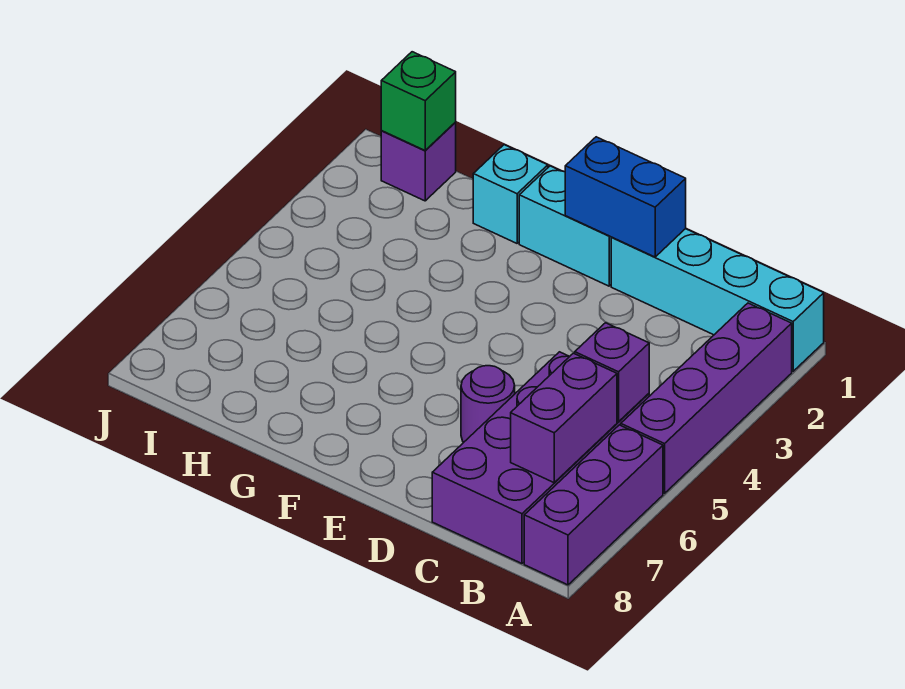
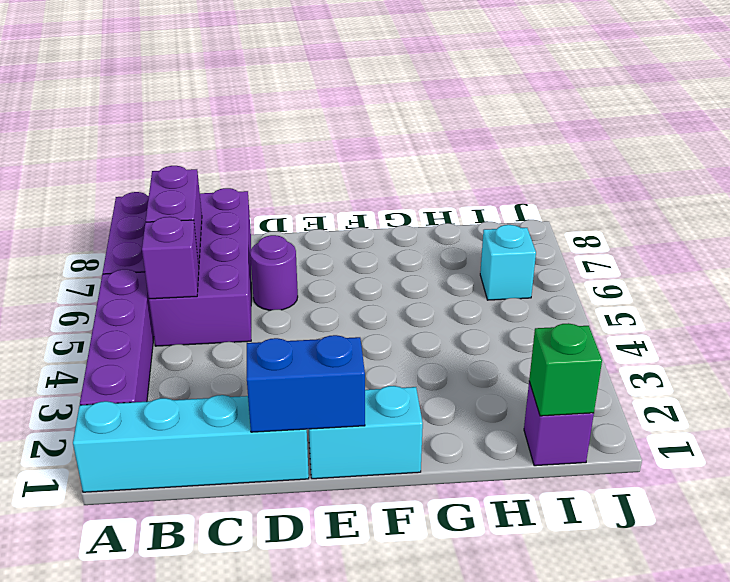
cyan brick G1 level 1 -> cyan brick I6 level 1

